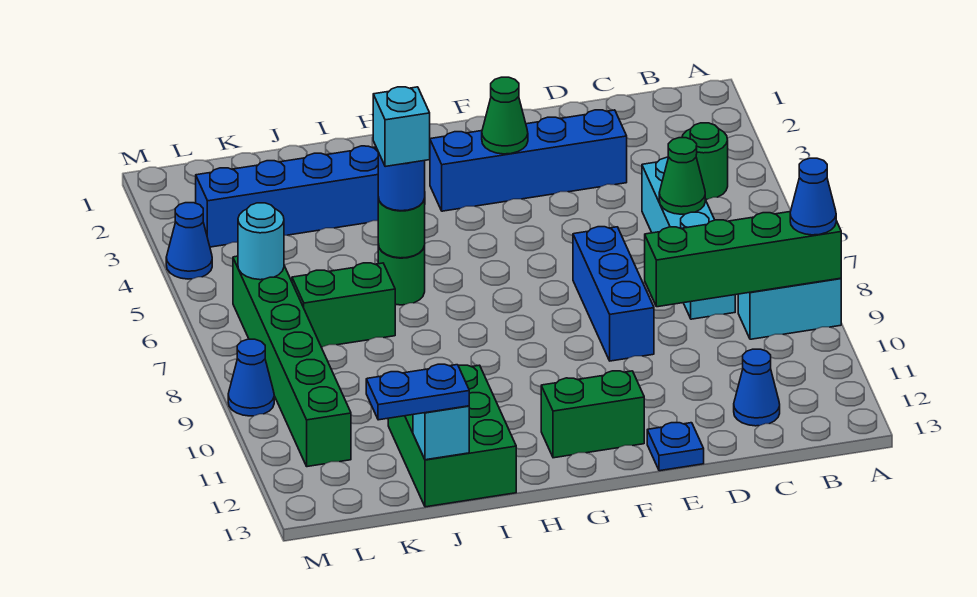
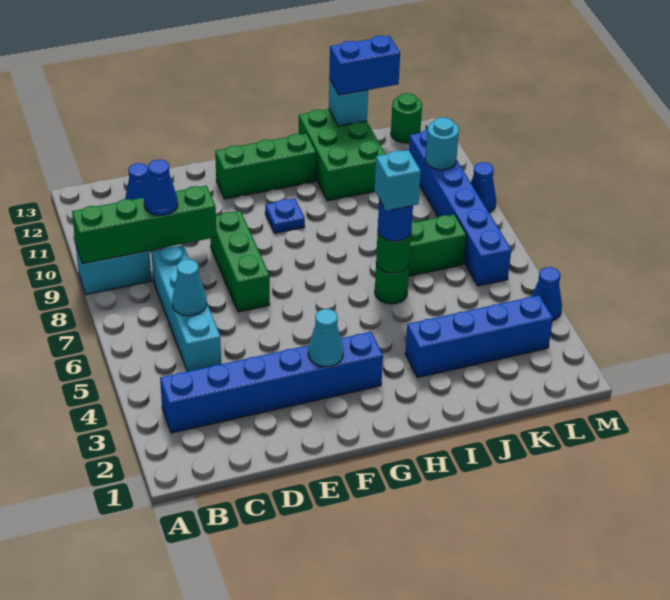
blue cone A9 level 3 -> blue cone C9 level 3
green round brick B4 level 1 -> green round brick L13 level 1
green cone C6 level 2 -> cyan cone C6 level 2
blue brick D3:G3 level 1 -> blue brick B3:G3 level 1
blue brick E7:E9 level 1 -> green brick E7:E9 level 1
blue plate E13 level 1 -> blue plate G10 level 1
green cone F3 level 2 -> cyan cone F3 level 2
green brick F12:G12 level 1 -> green brick F12:H12 level 1
blue plate J13:K13 level 3 -> blue brick J13:K13 level 3
green brick L6:L11 level 1 -> blue brick L6:L11 level 1
cyan round brick L6 level 2 -> cyan round brick L10 level 2

